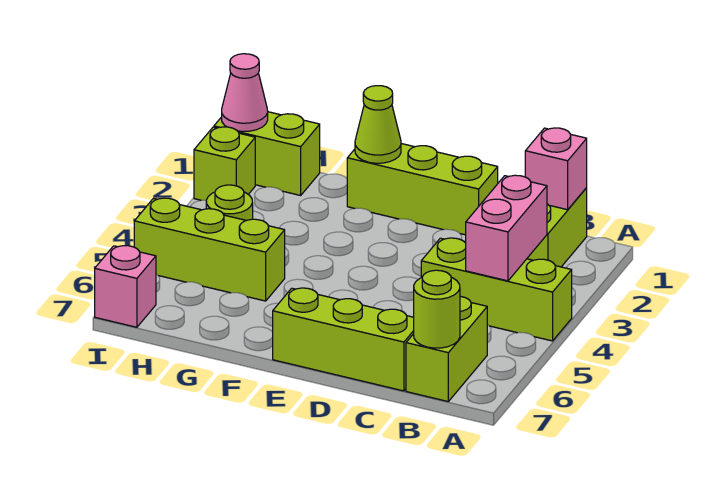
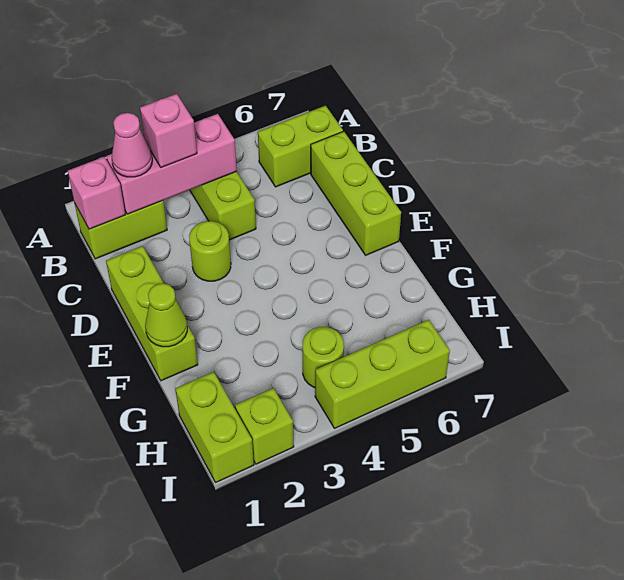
pink brick B3:B4 level 2 -> pink brick B2:B4 level 2
lime round brick B7 level 2 -> lime round brick D3 level 1
lime brick G5:I5 level 1 -> lime brick I4:I6 level 1
pink cone I1 level 2 -> pink cone B2 level 3
pink brick I7 level 1 -> pink brick B3 level 3

